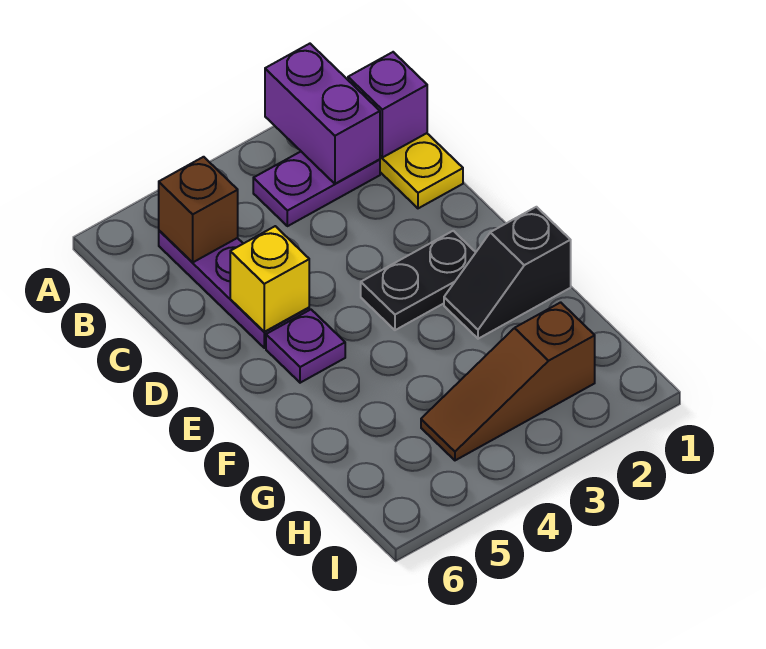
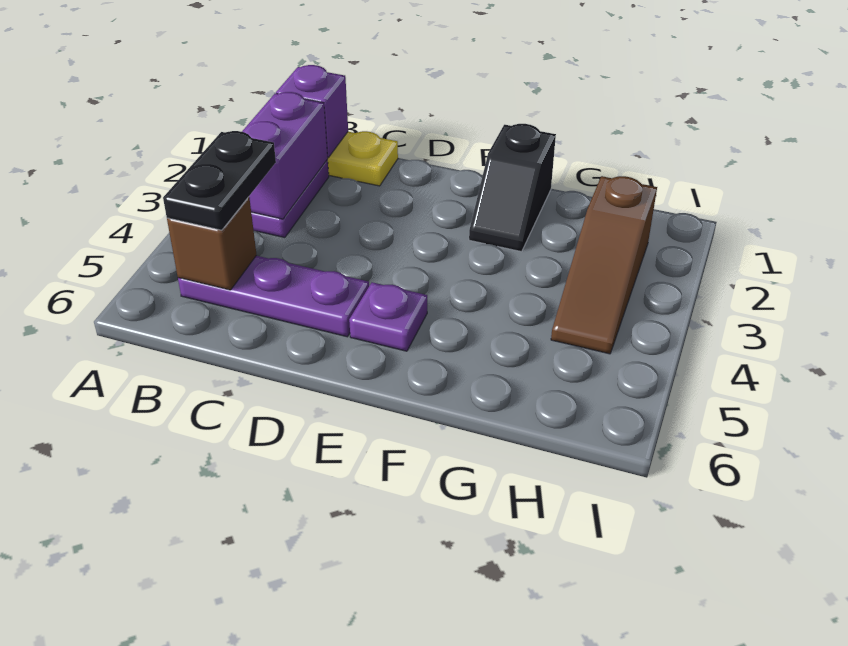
purple brick A2:B2 level 2 -> purple brick B2:B3 level 2
yellow brick D5 level 2 -> none
black plate E2:E3 level 1 -> black plate B4:B5 level 3

